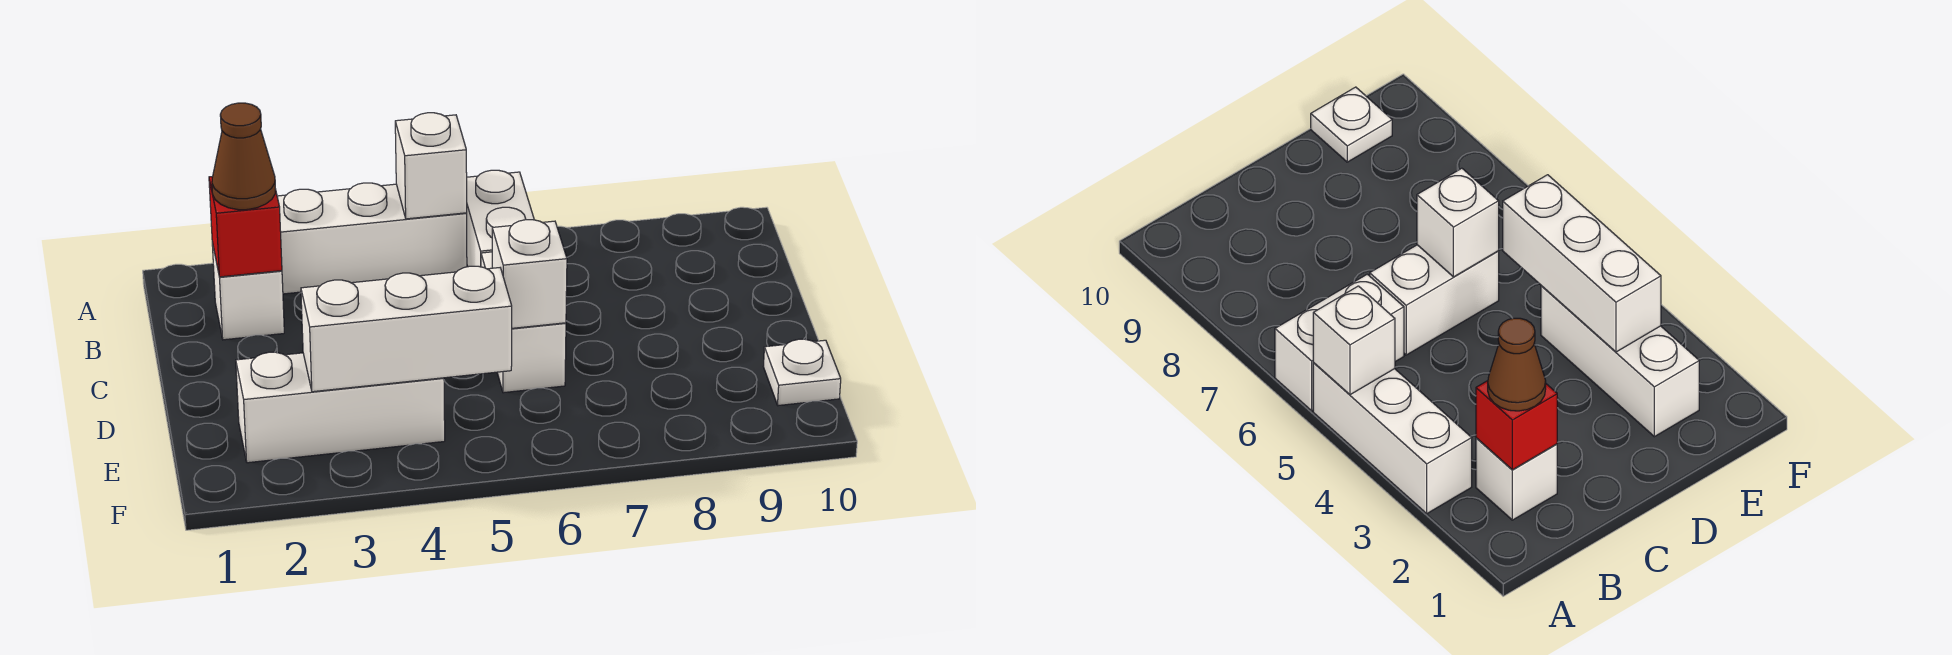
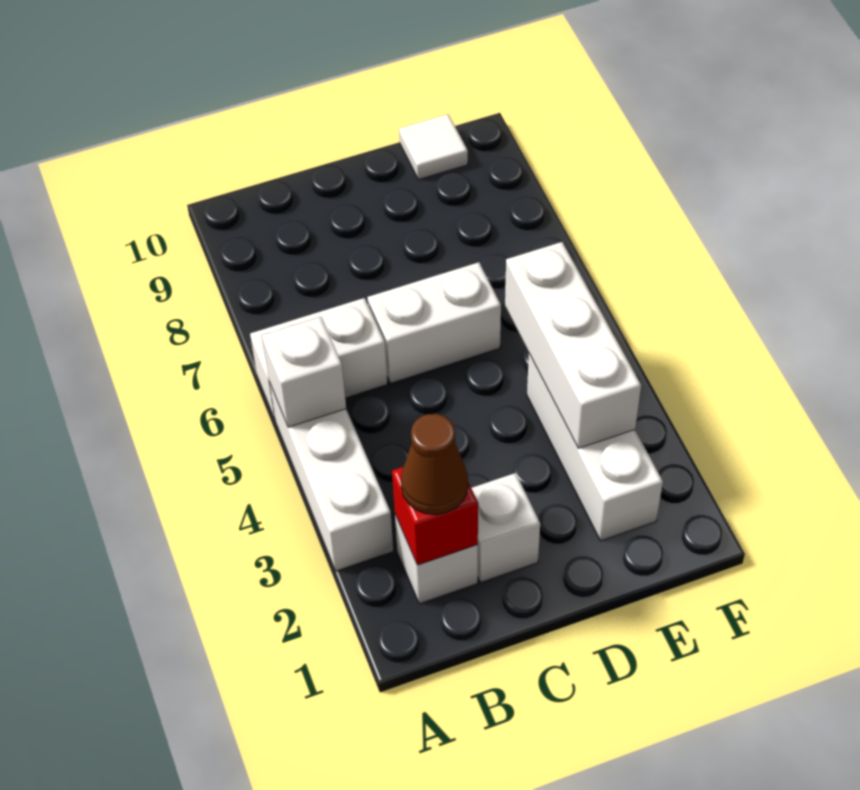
white brick D6 level 2 -> white brick C2 level 1
white plate E10 level 1 -> white tile E10 level 1

